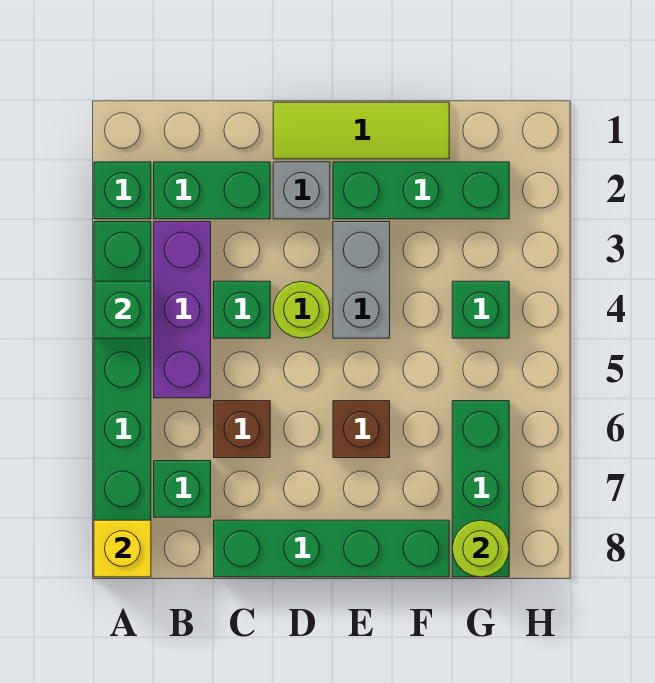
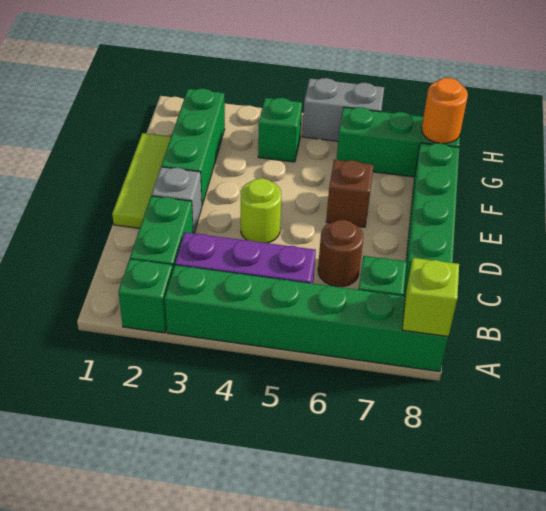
green brick A4 level 2 -> none
yellow brick A8 level 2 -> lime brick A8 level 2
green brick C4 level 1 -> none
brown brick C6 level 1 -> brown round brick C6 level 1
grey brick E3:E4 level 1 -> grey brick H5:H6 level 1
lime round brick G8 level 2 -> orange round brick G8 level 2

